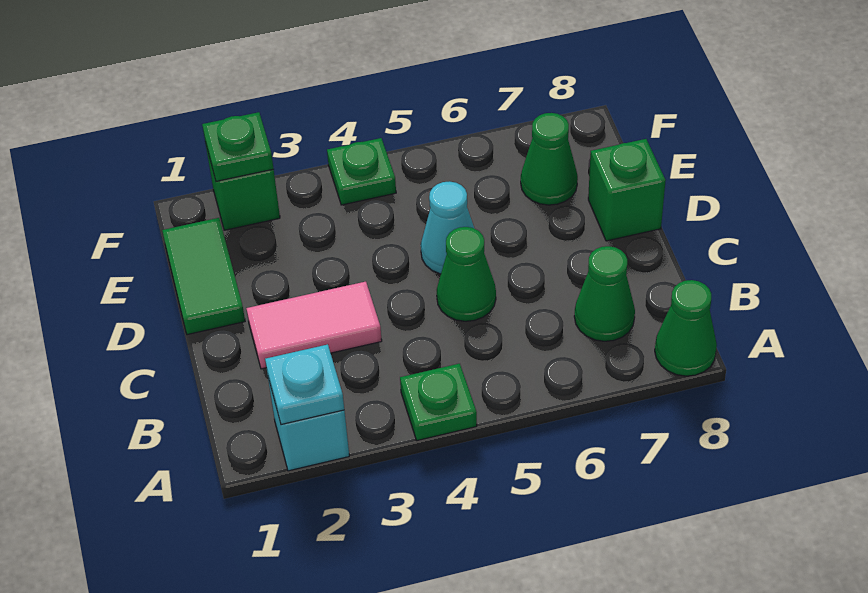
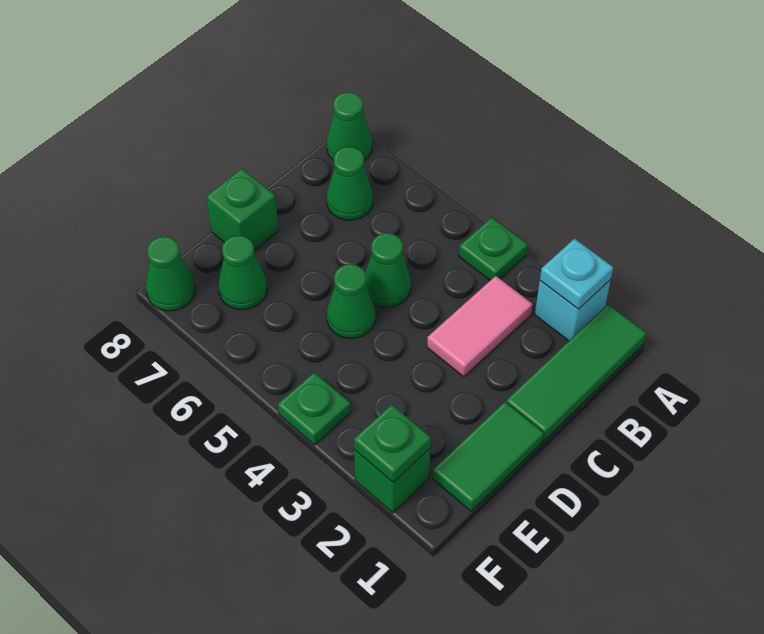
none -> green tile A1:C1 level 1
pink tile C2:C3 level 1 -> pink tile B3:C3 level 1
cyan cone D5 level 1 -> green cone D5 level 1
none -> green cone F8 level 1

